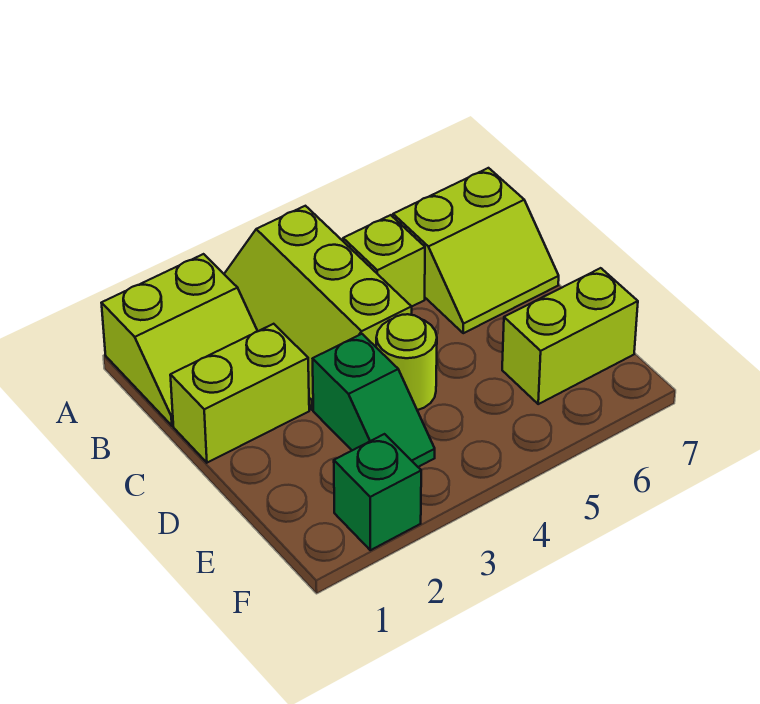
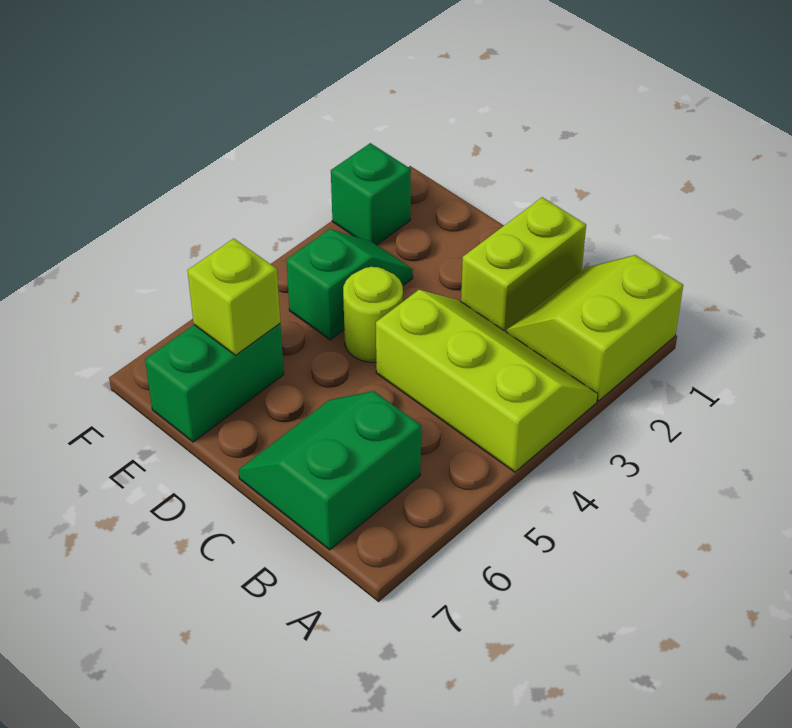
lime brick B5 level 1 -> lime brick E6 level 2
lime slope B6:C7 level 1 top B -> green slope B6:C7 level 1 top B
green slope D3:E3 level 1 top D -> green slope E3:E4 level 1 top 4
lime brick E6:E7 level 1 -> green brick E6:E7 level 1

